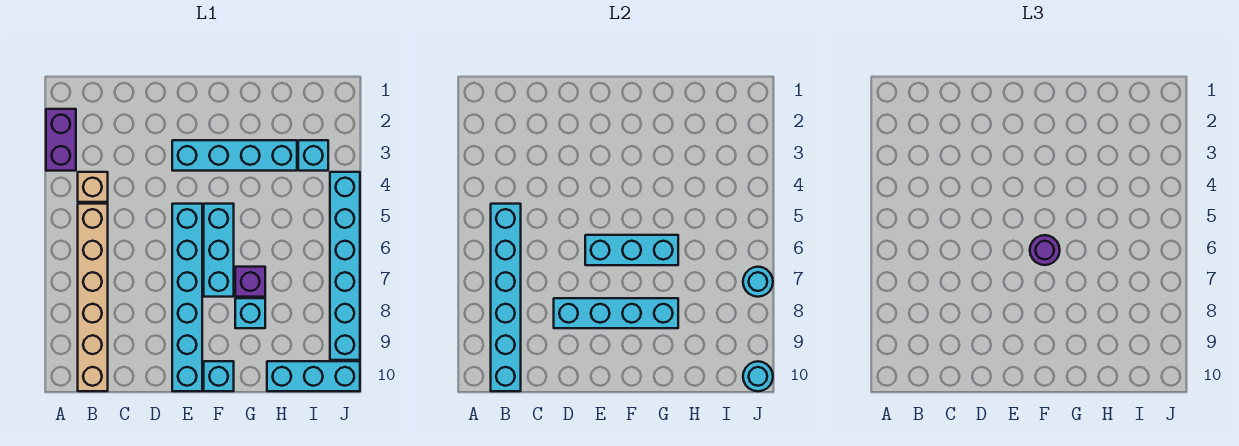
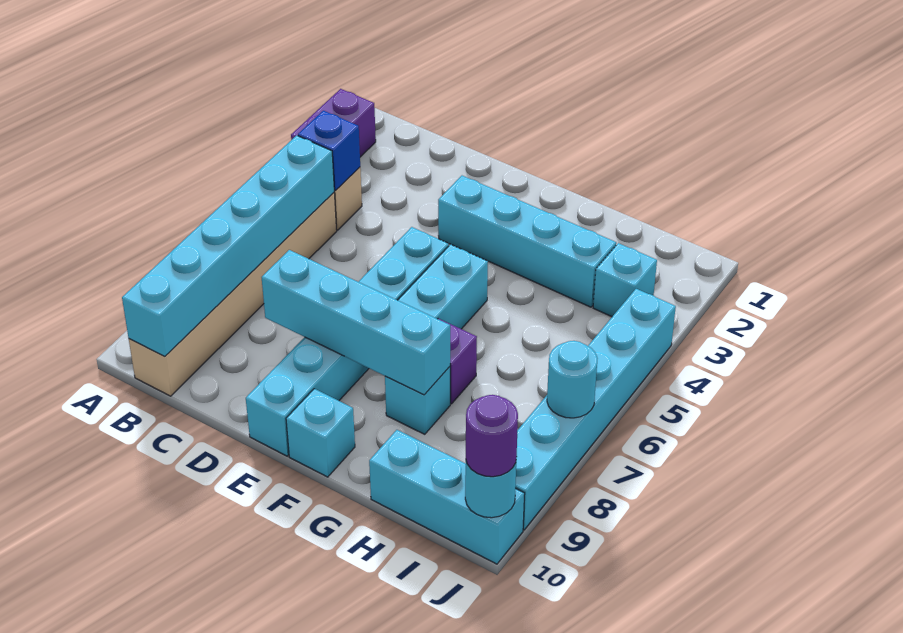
none -> blue brick B4 level 2
cyan brick E6:G6 level 2 -> none
purple round brick F6 level 3 -> purple round brick J10 level 3

